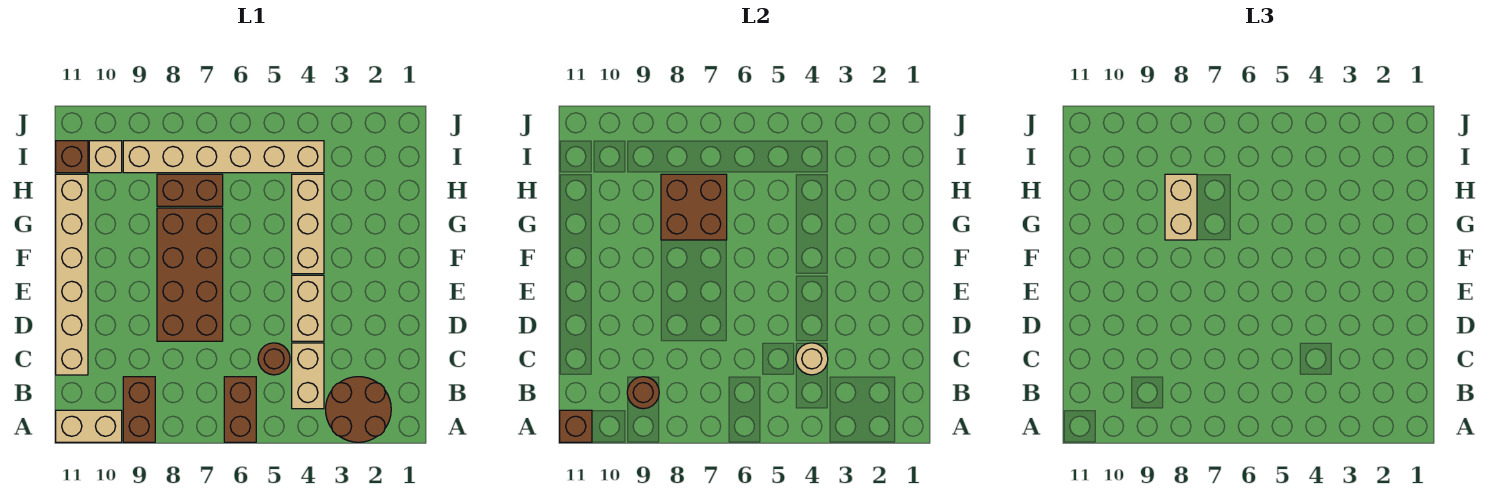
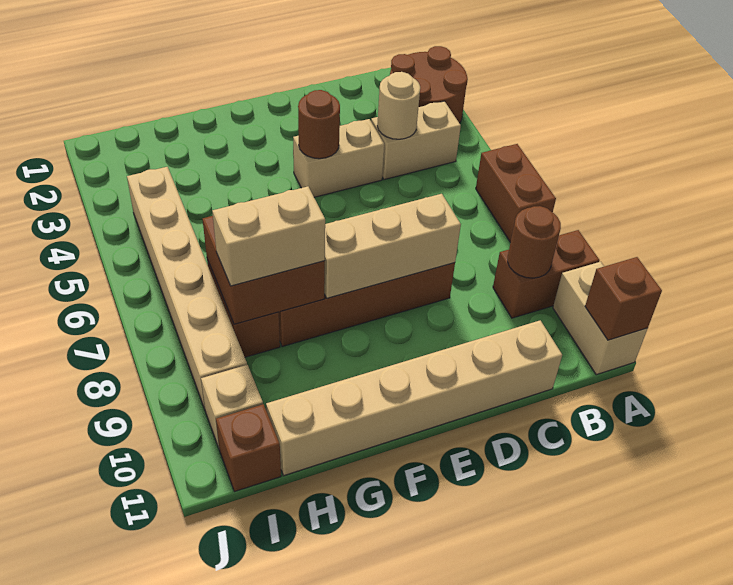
brown brick A6:B6 level 1 -> brown brick A6:A7 level 1
brown round brick C5 level 1 -> brown round brick E4 level 2
tan brick F4:H4 level 1 -> tan brick D8:F8 level 2

